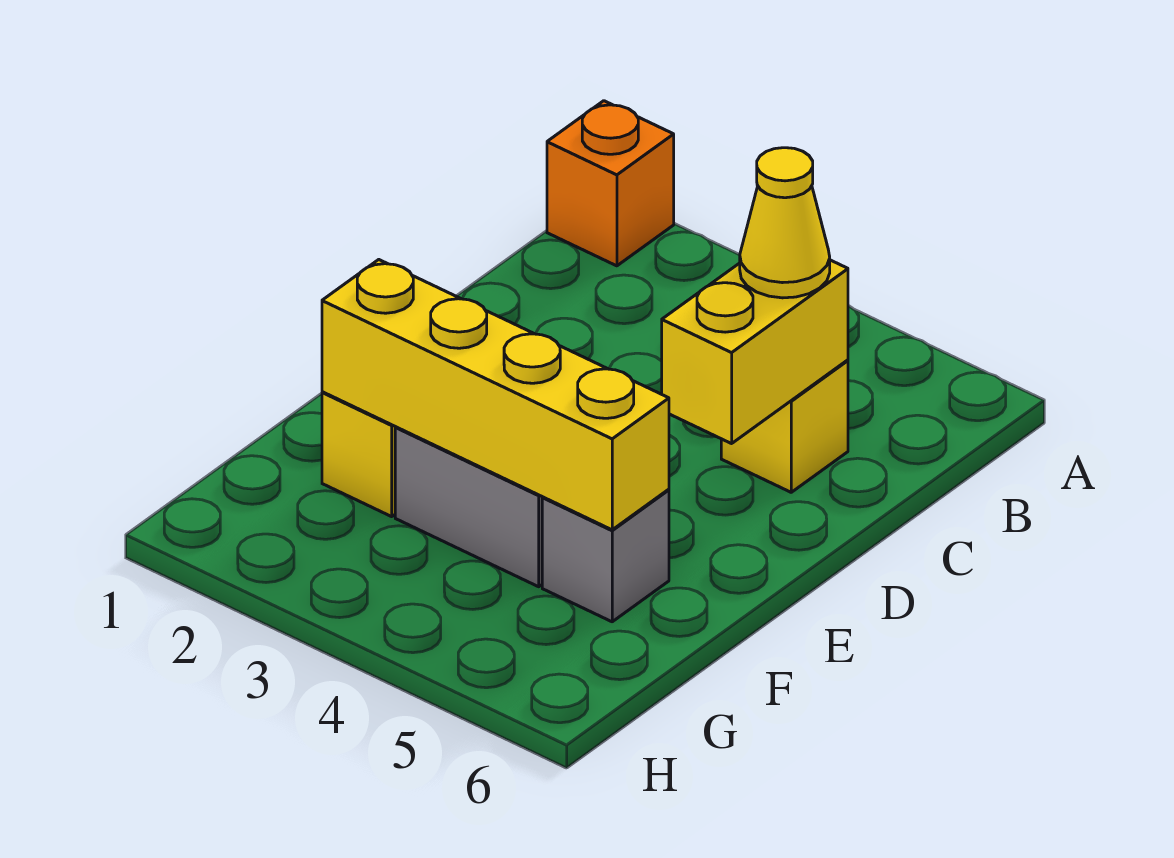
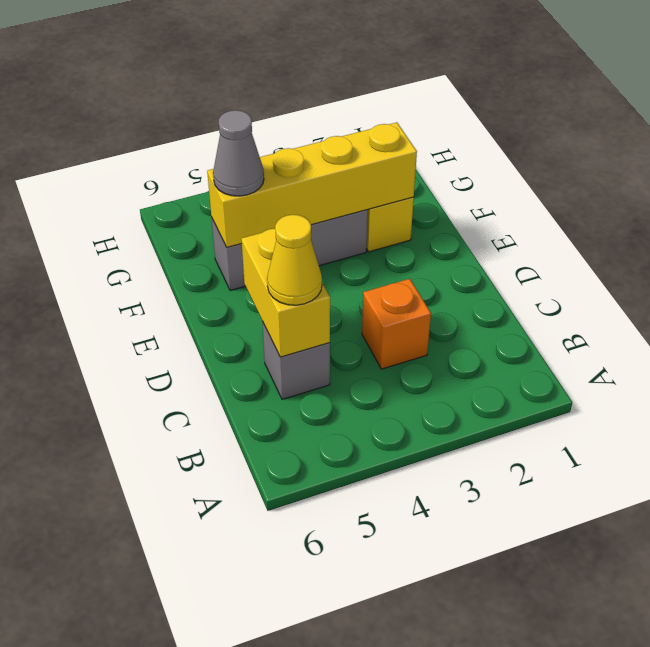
orange brick A1 level 1 -> orange brick C3 level 1
yellow brick C5 level 1 -> grey brick C5 level 1
none -> grey cone F5 level 3

